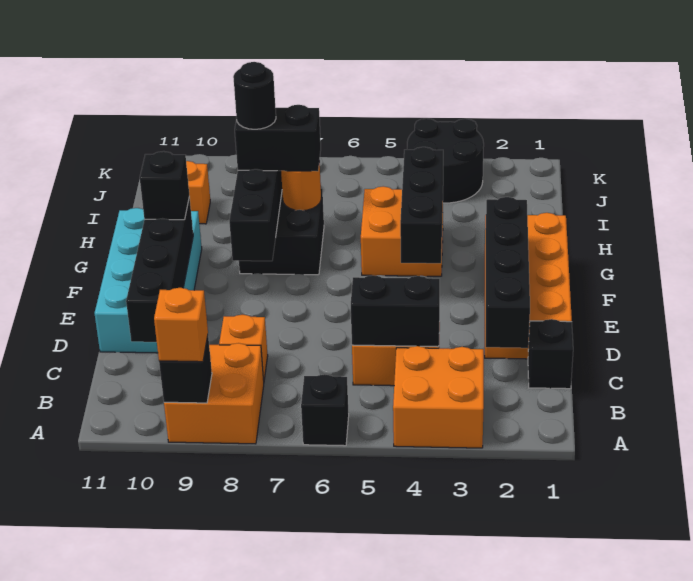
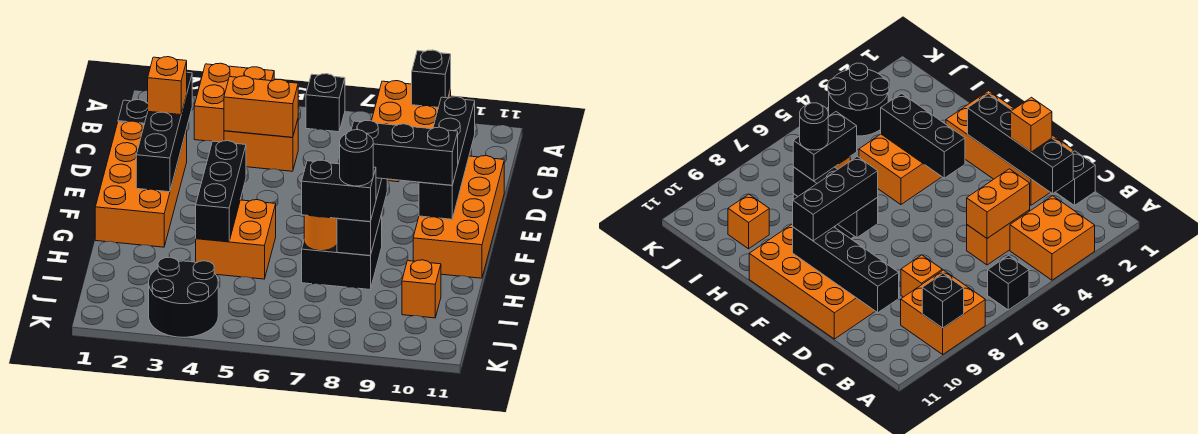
orange brick A9 level 3 -> orange brick D2 level 3
black brick C4:C5 level 2 -> orange brick C4:C5 level 2
cyan brick D10:G11 level 1 -> orange brick D10:G11 level 1
black brick F10 level 3 -> black brick F8:F10 level 3

